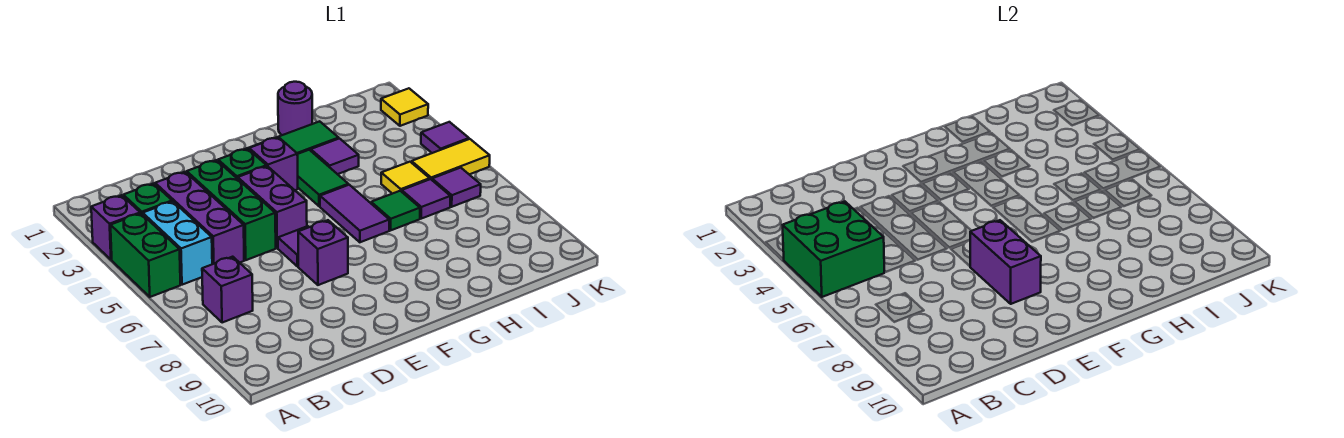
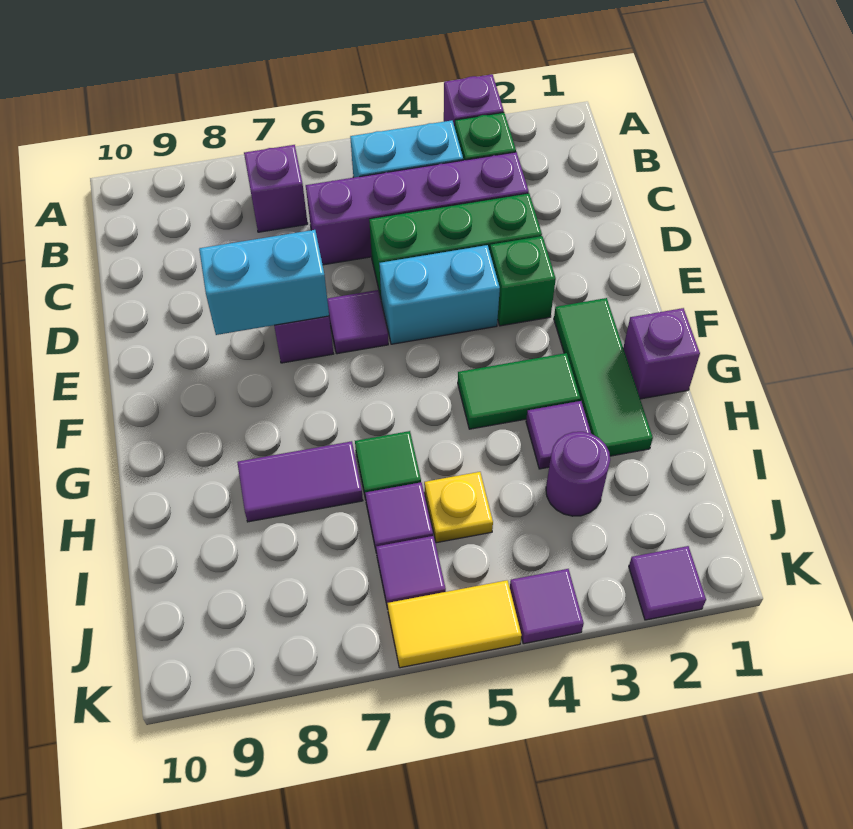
green brick A4:A5 level 1 -> none
green brick A4:B5 level 2 -> none
purple brick C3:C5 level 1 -> purple brick C3:C6 level 1
purple brick E4:E5 level 1 -> cyan brick E4:E5 level 1
purple brick E7:E8 level 2 -> cyan brick E7:E8 level 2
purple brick F3 level 1 -> purple brick G1 level 1
purple tile G5:G6 level 1 -> purple tile H7:H8 level 1
purple round brick H1 level 1 -> purple round brick I3 level 1
yellow tile I5 level 1 -> yellow plate I5 level 1
yellow tile J5:K5 level 1 -> yellow tile K5:K6 level 1
yellow tile K2 level 1 -> purple tile K2 level 1

